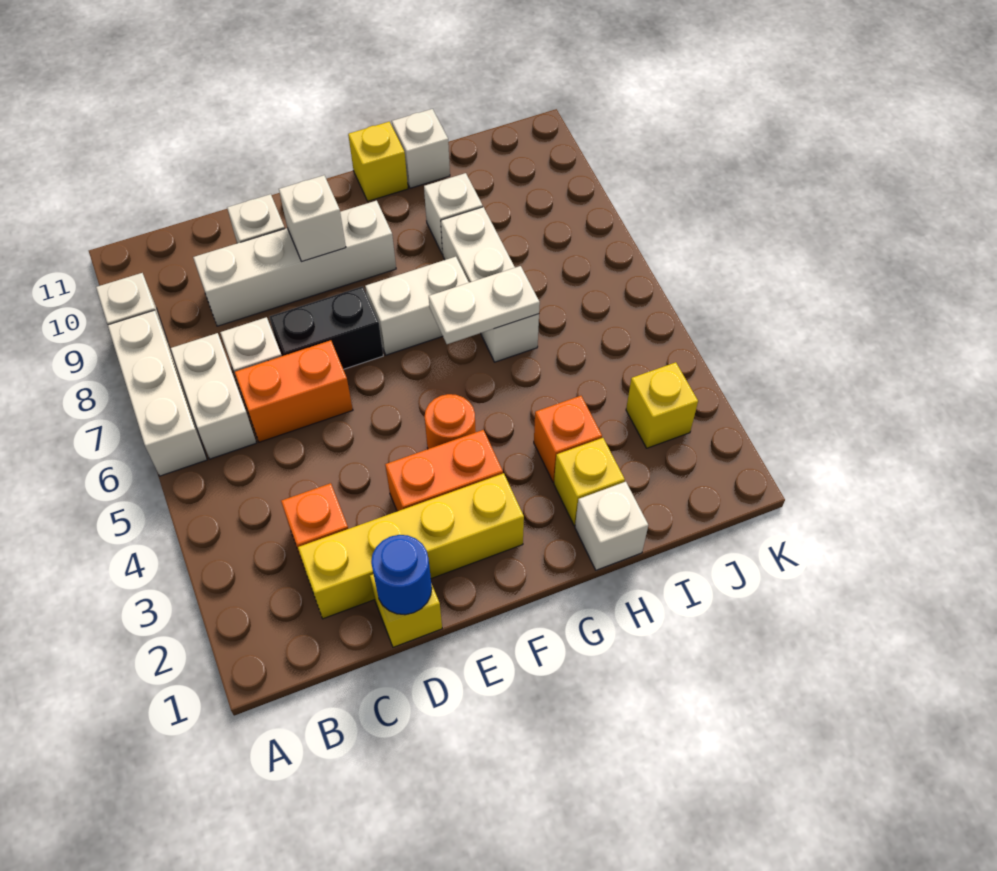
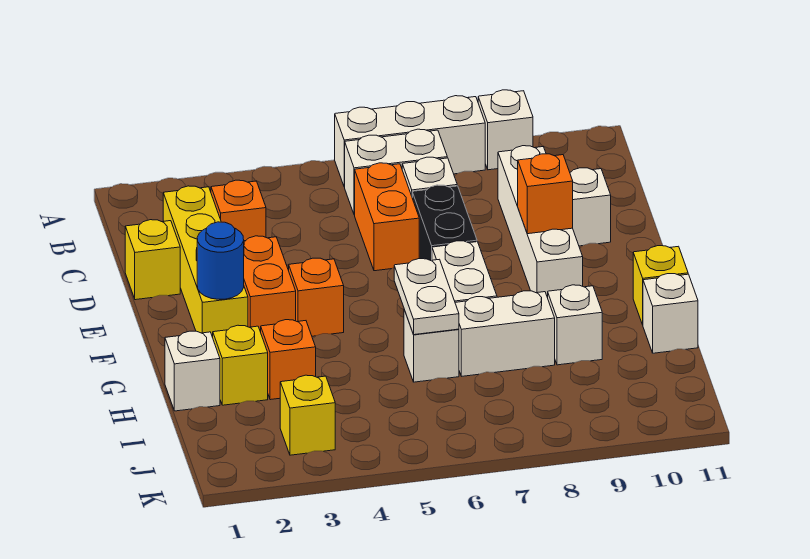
blue round brick D1 level 2 -> blue round brick F2 level 2
white brick E9 level 2 -> orange brick E9 level 2
orange round brick F4 level 1 -> orange brick F4 level 1

